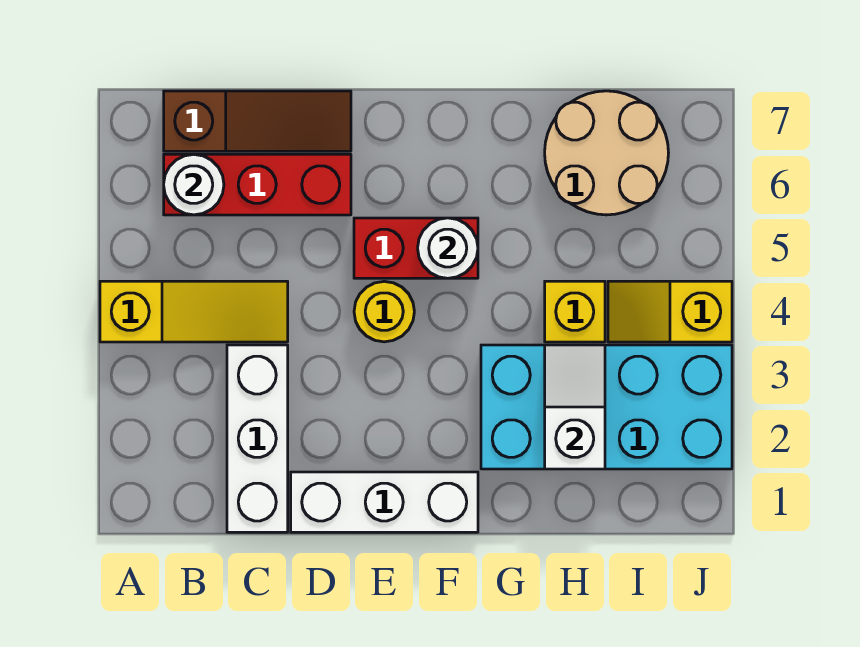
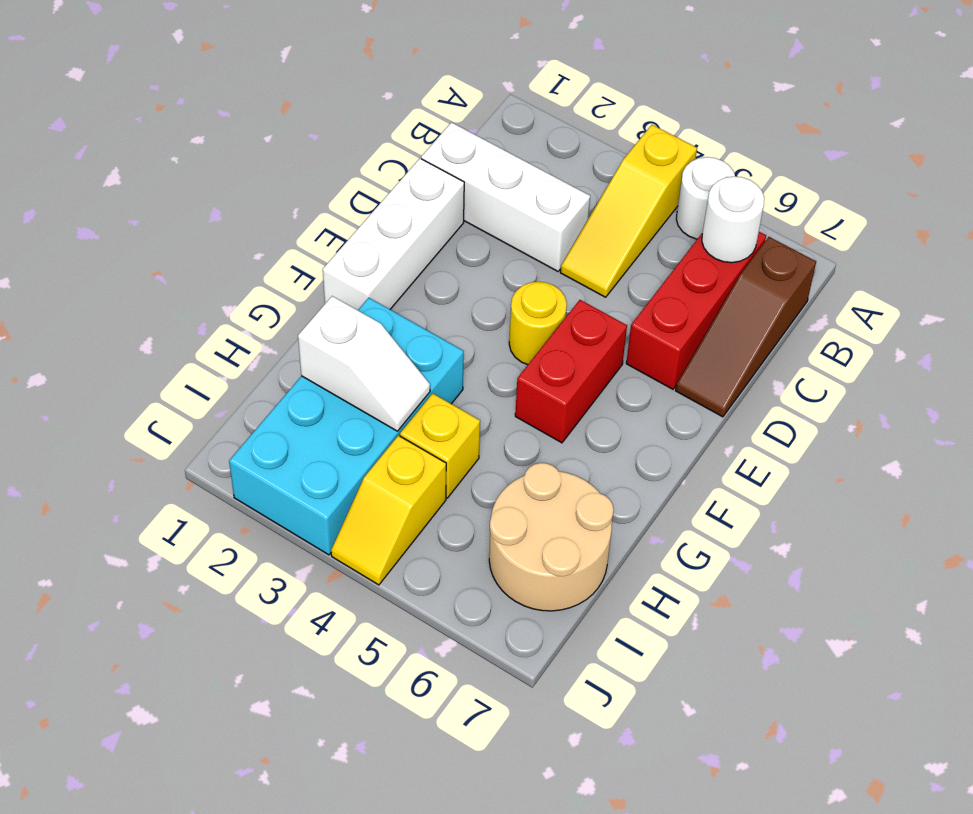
white round brick F5 level 2 -> white round brick A5 level 1
yellow slope I4:J4 level 1 top J -> yellow slope I4:J4 level 1 top I

